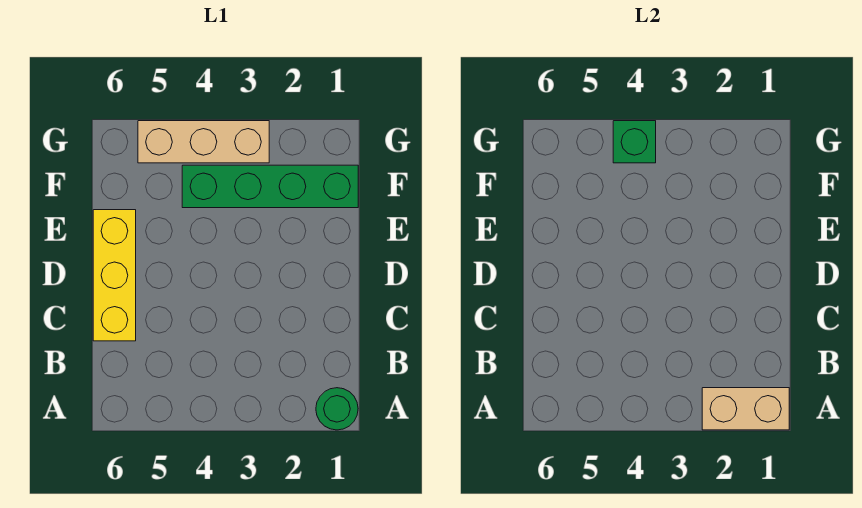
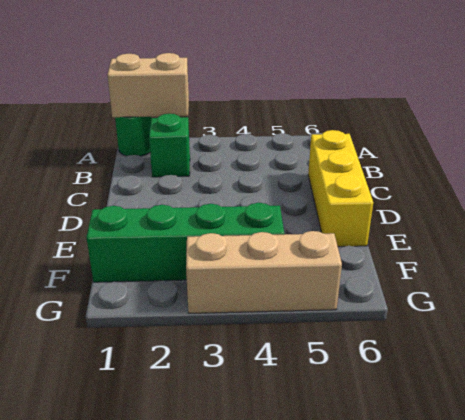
green brick G4 level 2 -> green brick B2 level 1

